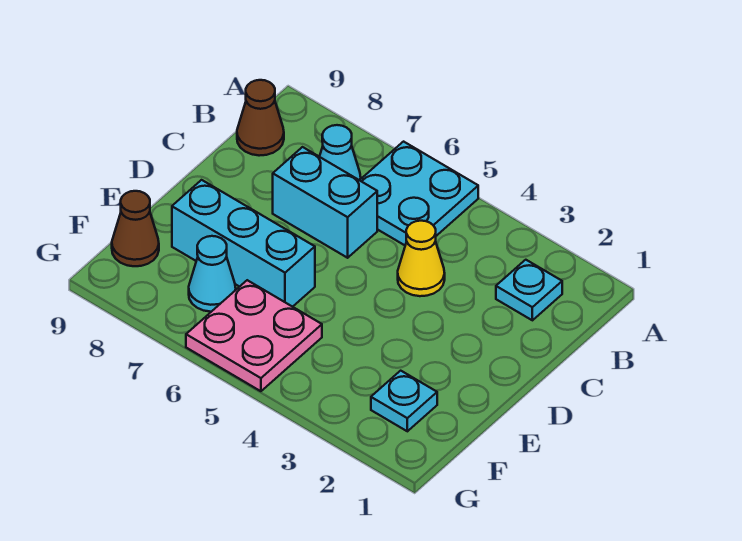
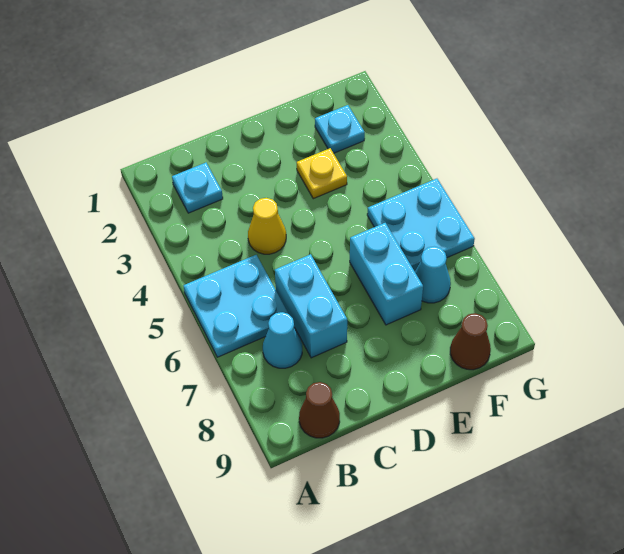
none -> yellow plate E3 level 1
cyan brick E6:E8 level 1 -> cyan brick E6:E7 level 1
pink plate F5:G6 level 1 -> cyan plate F5:G6 level 1

